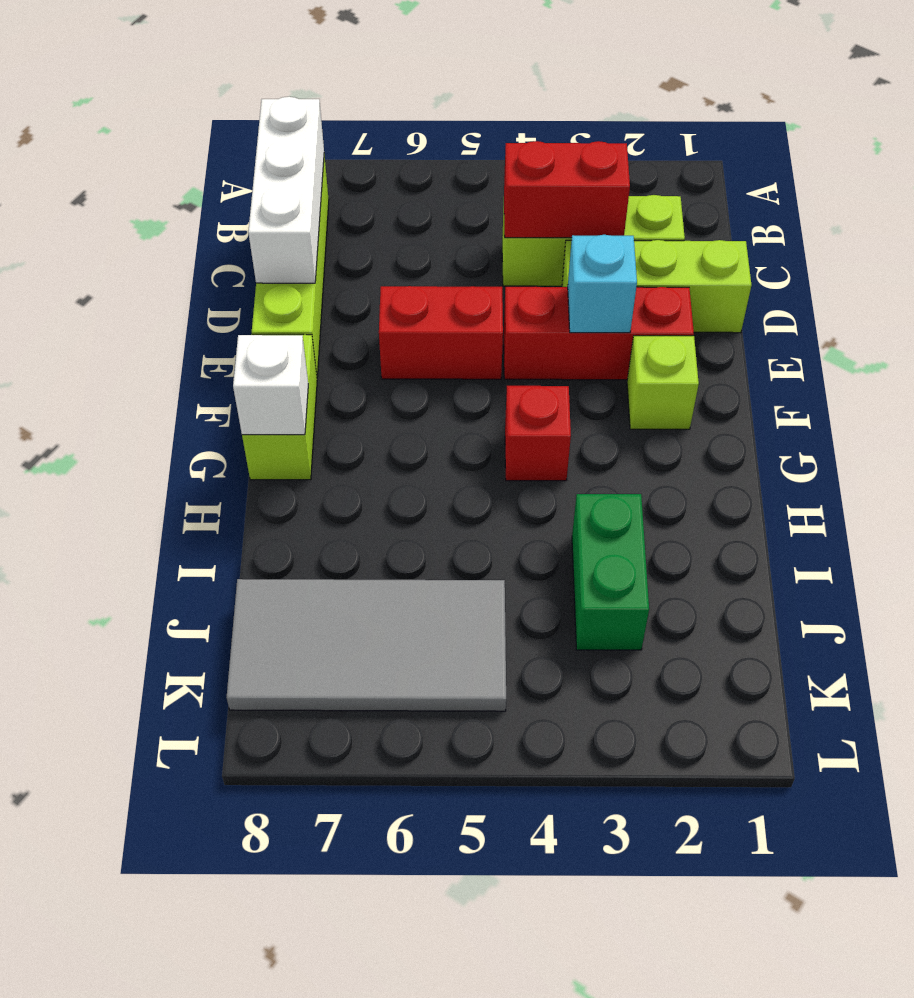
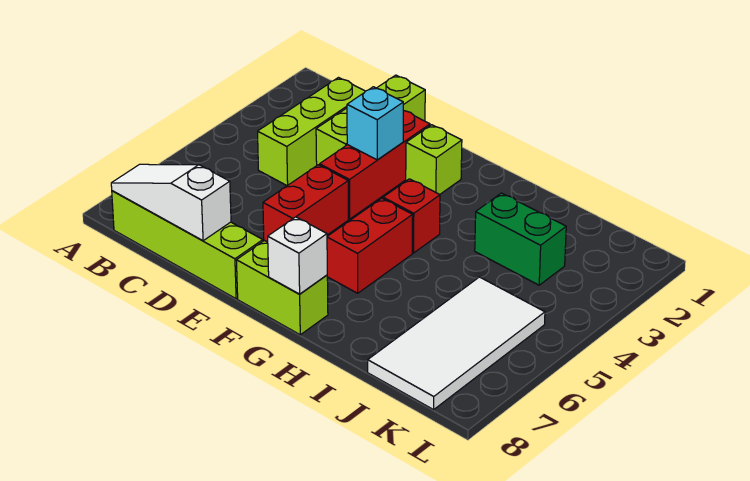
white brick B8:D8 level 2 -> white slope B8:D8 level 2 top D
red brick C3:C4 level 2 -> red brick G5:G6 level 1
grey tile J5:K8 level 1 -> white tile J5:K8 level 1

